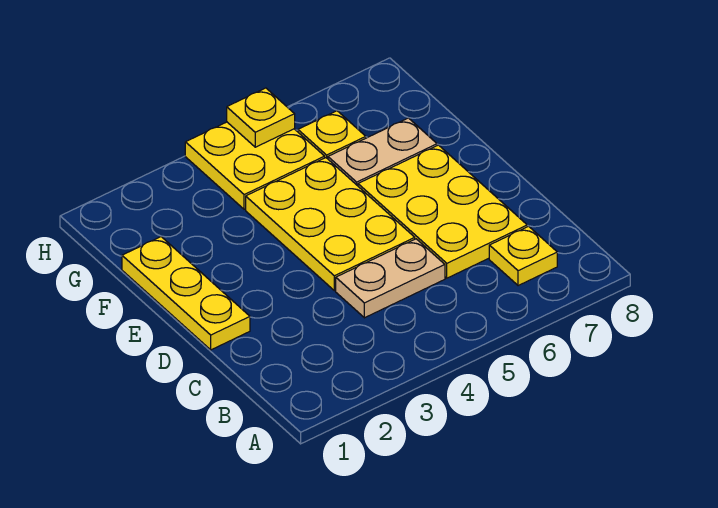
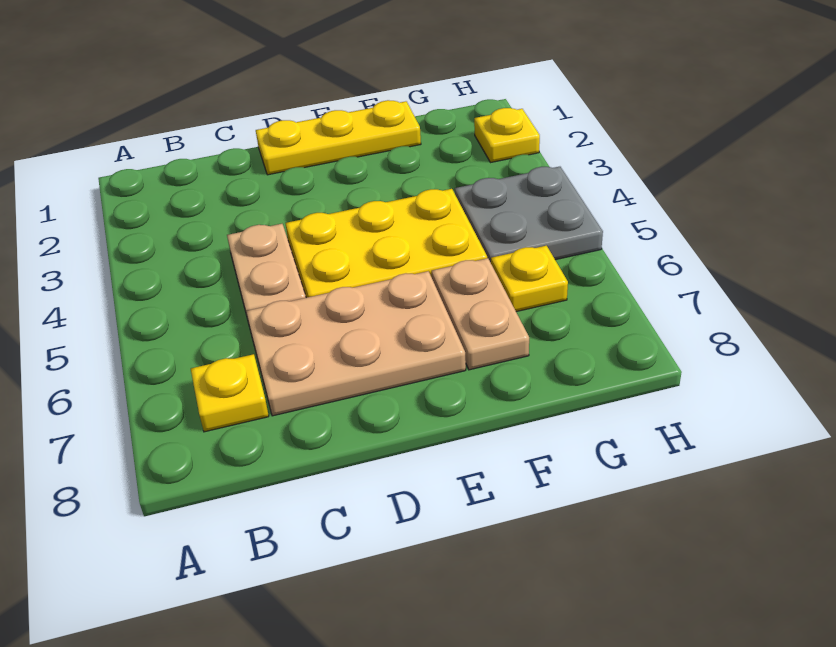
yellow plate C6:E7 level 1 -> tan plate C6:E7 level 1
yellow plate G4:H5 level 1 -> grey plate G4:H5 level 1
yellow plate H5 level 2 -> yellow plate H2 level 1

